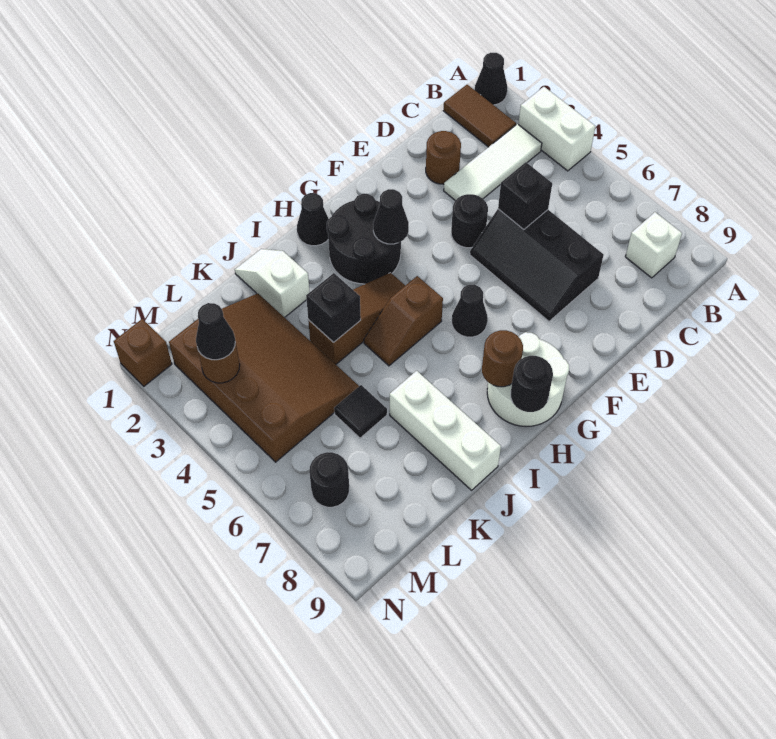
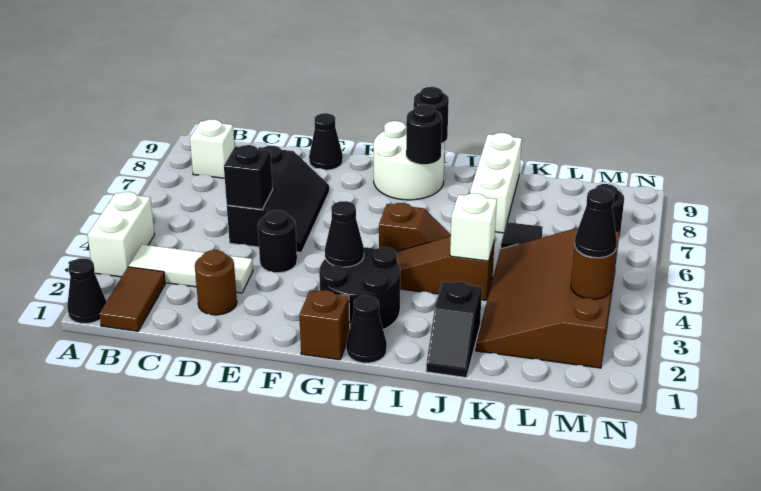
black cone G6 level 1 -> black cone E9 level 1
brown round brick H8 level 2 -> black round brick H8 level 2
white slope J1:J2 level 1 top 2 -> black slope J1:J2 level 1 top 2
black brick J4 level 2 -> white brick J4 level 2
brown brick N1 level 1 -> brown brick G1 level 1

